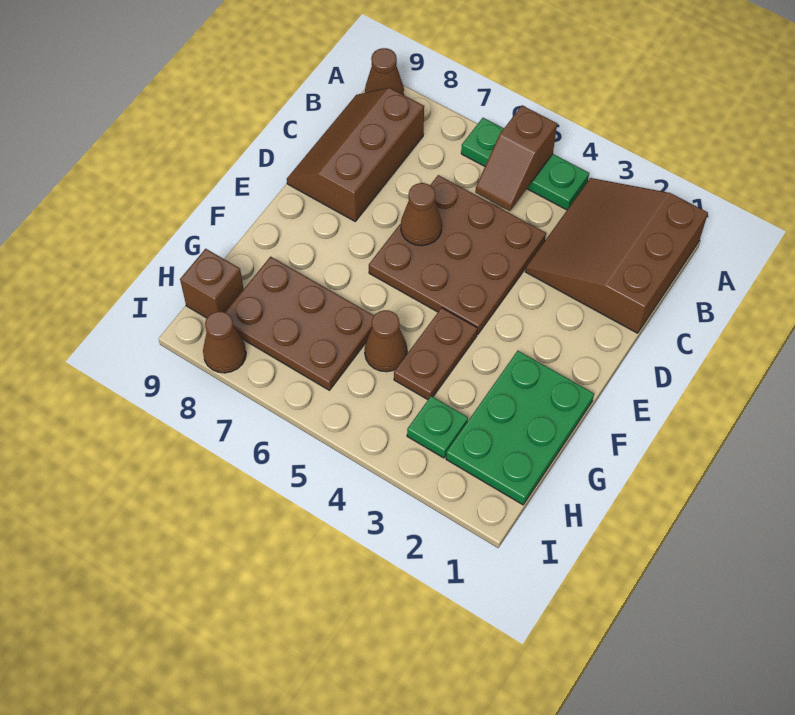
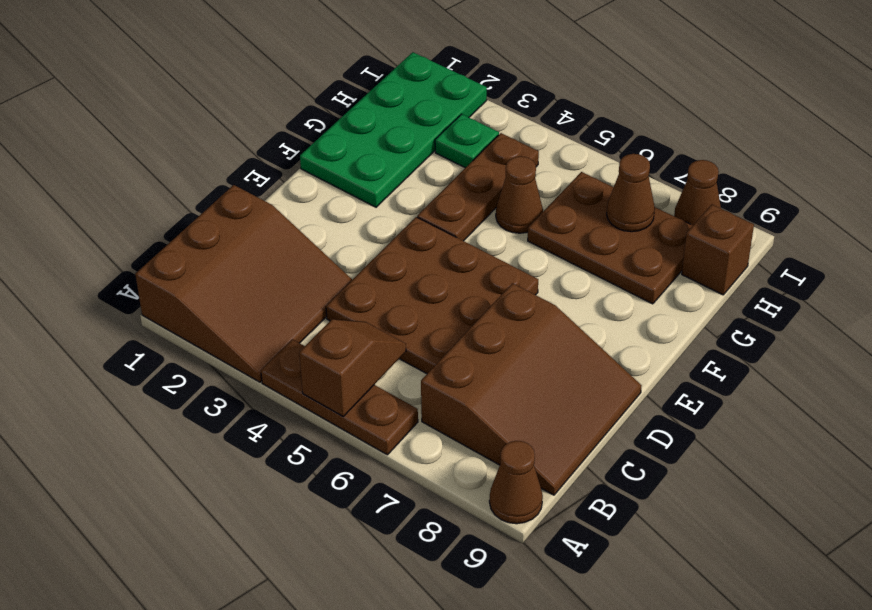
green plate A4:A6 level 1 -> brown plate A4:A6 level 1
brown slope B8:D9 level 1 top 8 -> brown slope B7:D9 level 1 top 7
brown cone D6 level 2 -> brown cone H7 level 2
green plate F1:H2 level 1 -> green plate F1:I2 level 1
brown plate F4:G4 level 1 -> brown plate F4:H4 level 1

